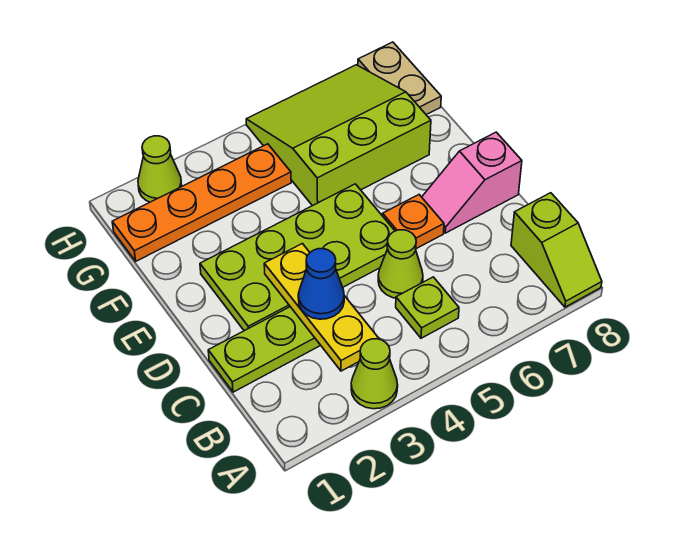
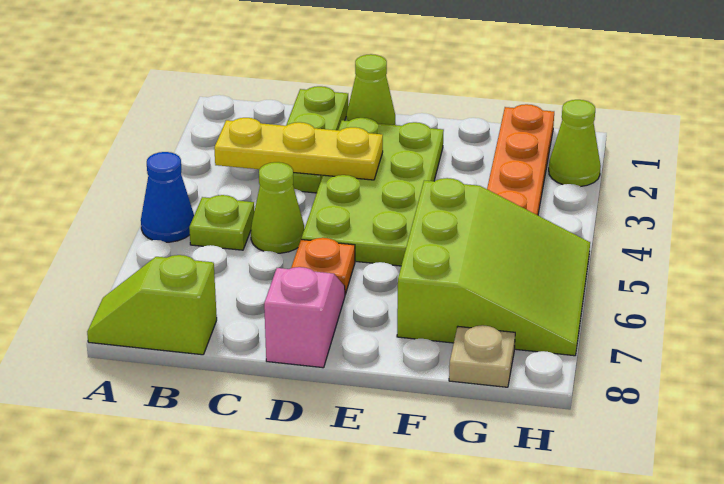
lime cone A3 level 1 -> lime cone D1 level 1
blue cone C3 level 3 -> blue cone A5 level 1
tan plate G8:H8 level 1 -> tan plate G8 level 1

